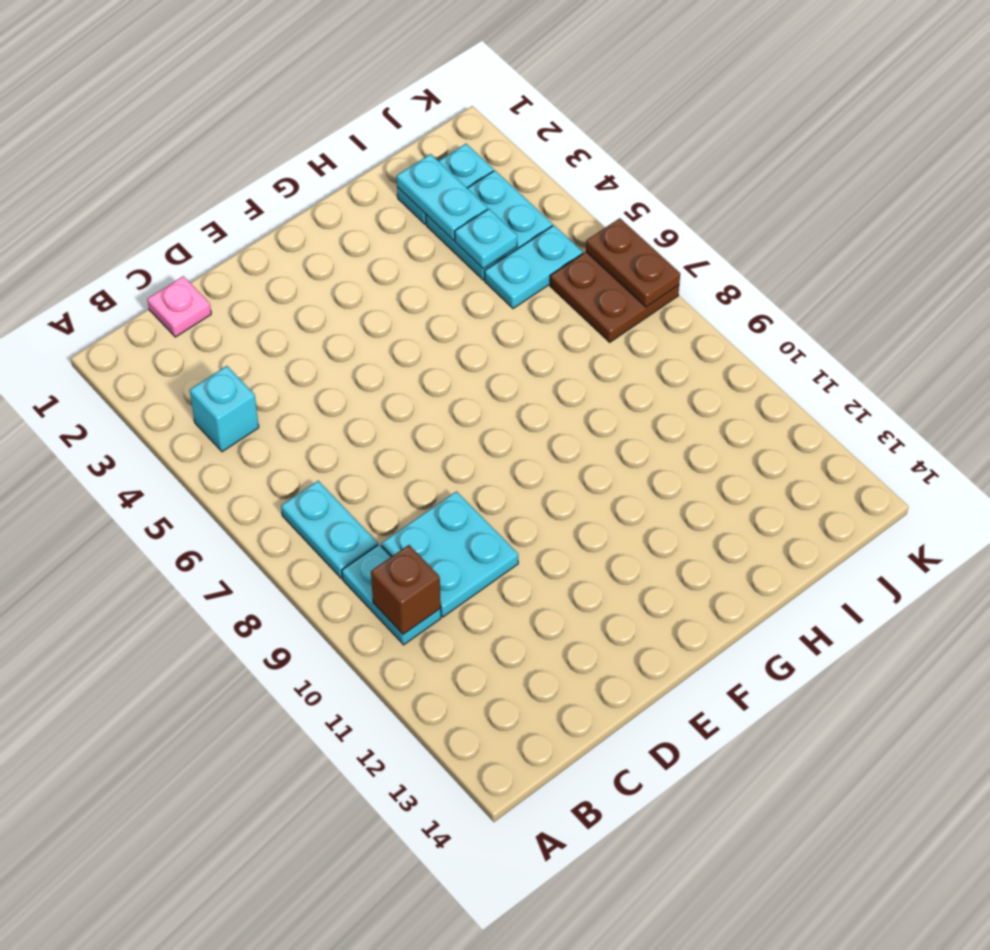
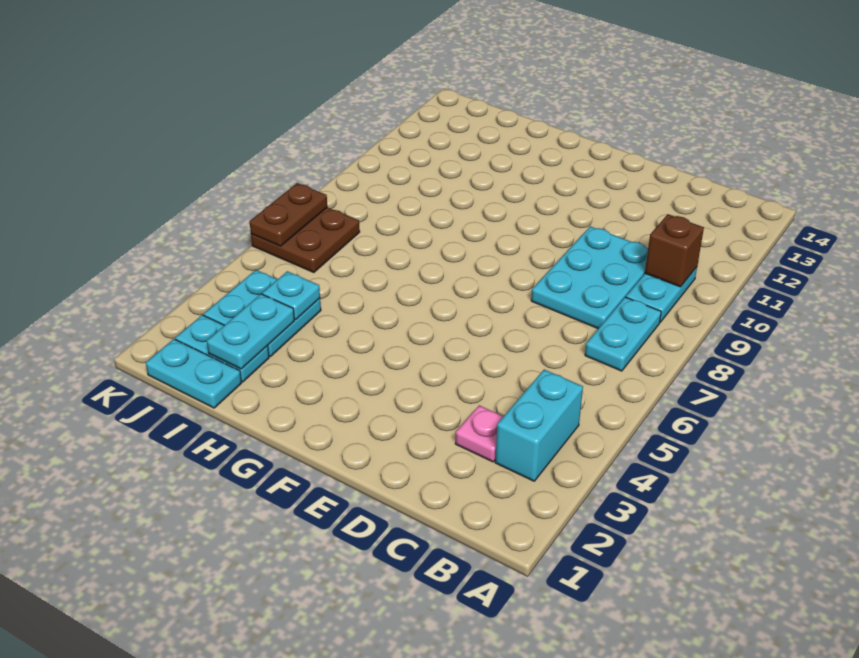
cyan brick B4 level 1 -> cyan brick B3:B4 level 1
pink plate C1 level 1 -> pink plate C3 level 1
cyan plate C9:D10 level 1 -> cyan plate C8:D10 level 1
cyan plate I5:J5 level 1 -> cyan plate I1:J1 level 1

